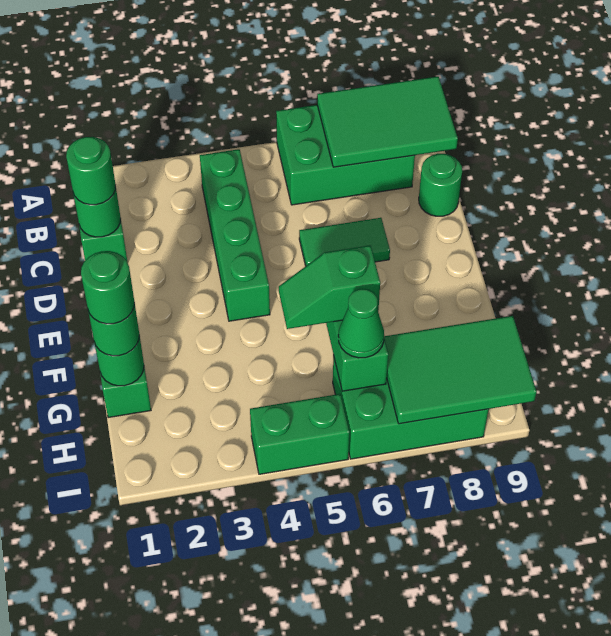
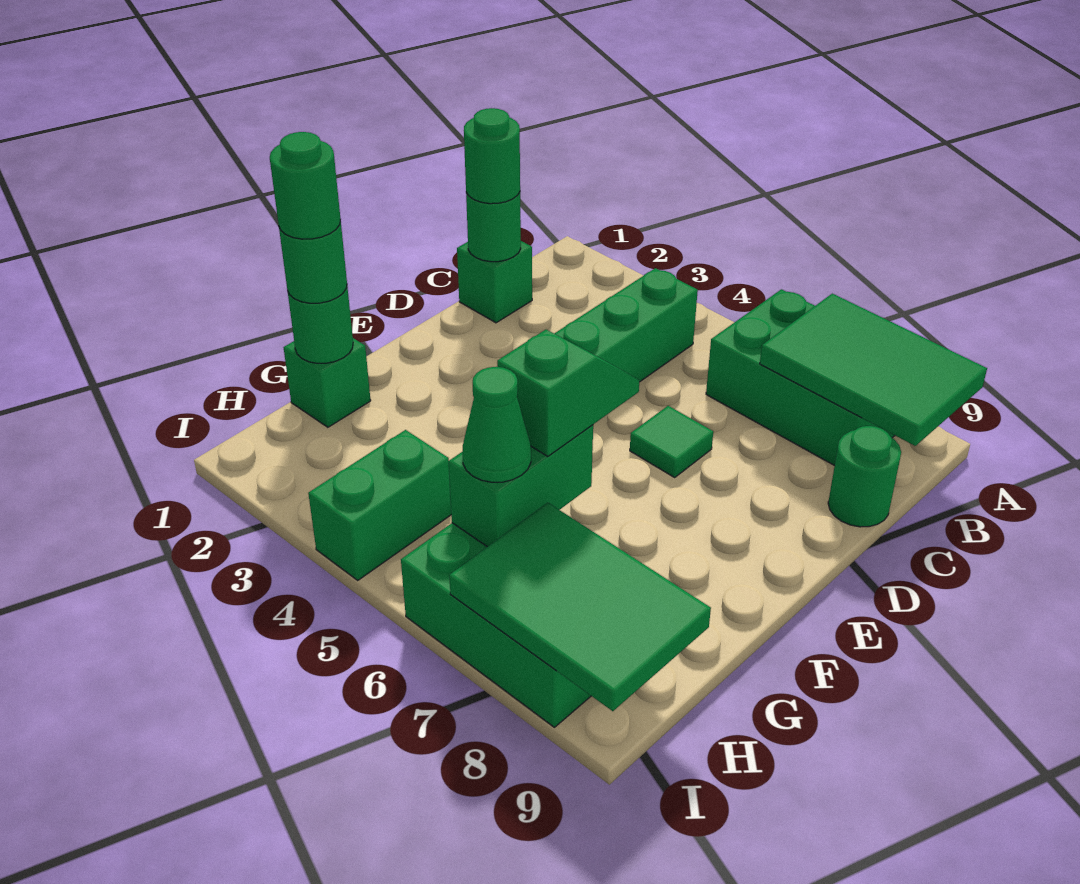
green tile D6:D7 level 1 -> green tile D6 level 1
green slope G5:G6 level 3 top 6 -> green slope F6:G6 level 3 top G
green brick I4:I5 level 1 -> green brick H4:I4 level 1

